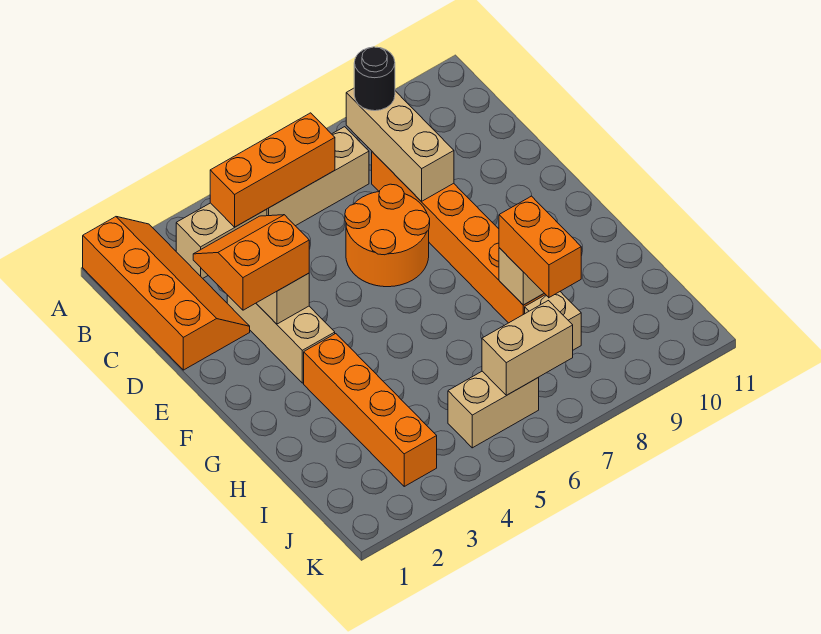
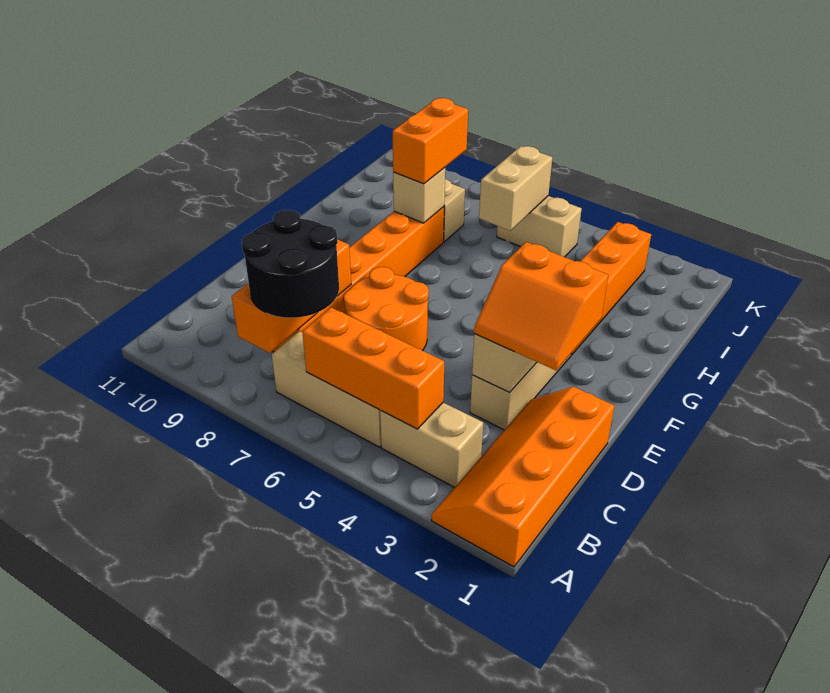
tan brick B8:D8 level 2 -> orange brick B8:D8 level 2
black round brick B8 level 3 -> black round brick B7:C8 level 3
tan brick J6:J7 level 2 -> tan brick I6:J6 level 2

